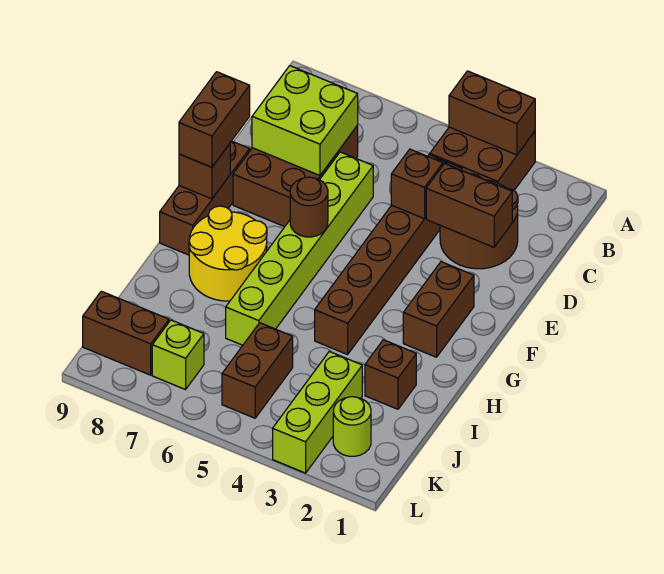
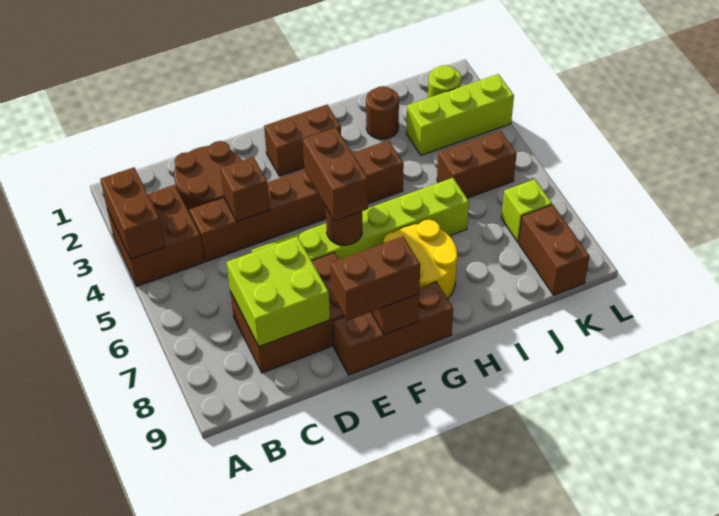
brown brick D2:D3 level 2 -> brown brick F5:F6 level 3
brown brick I2 level 1 -> brown round brick I2 level 1

